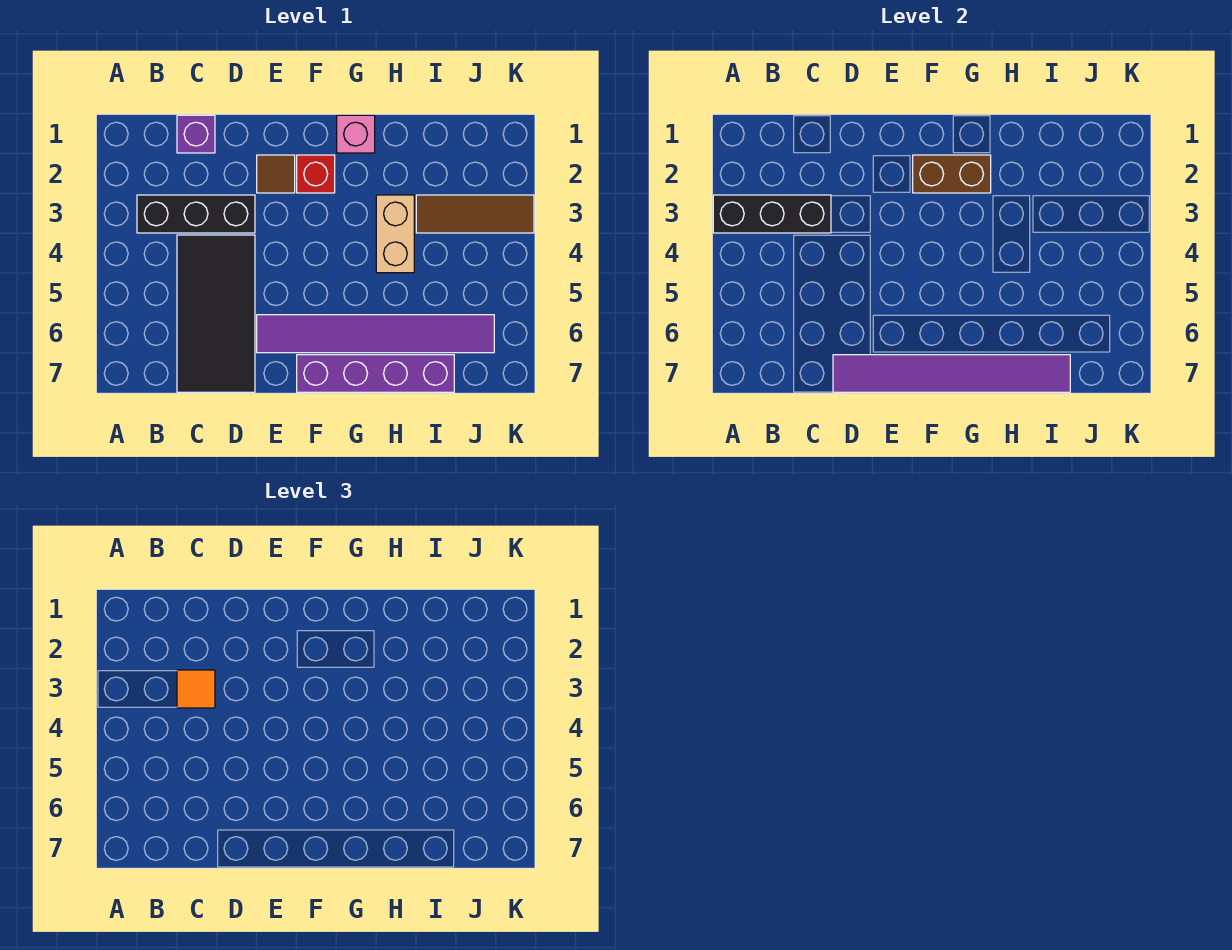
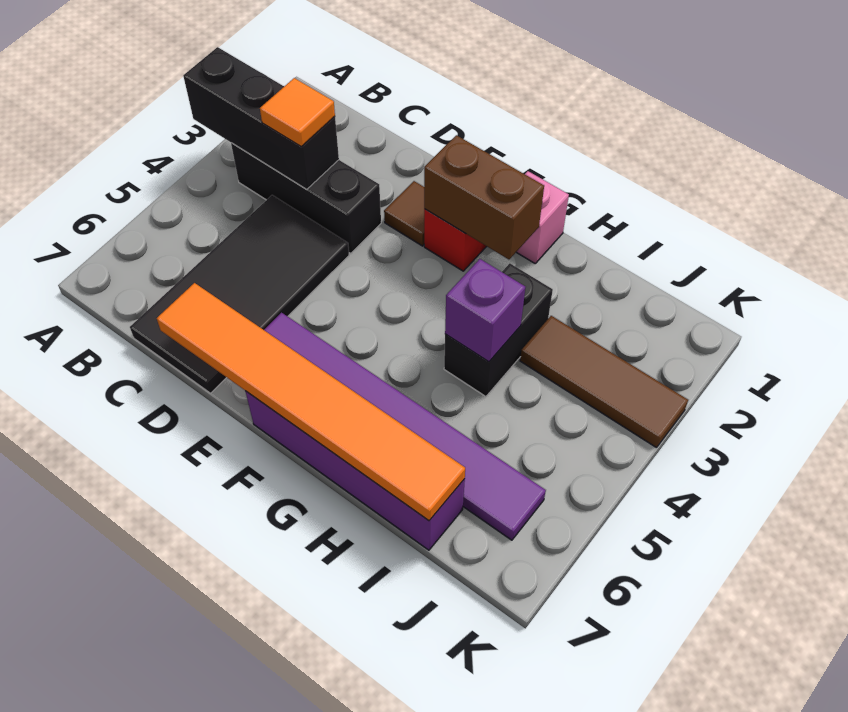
purple brick C1 level 1 -> purple brick H4 level 2
purple tile D7:I7 level 2 -> orange tile D7:I7 level 2
tan brick H3:H4 level 1 -> black brick H3:H4 level 1

